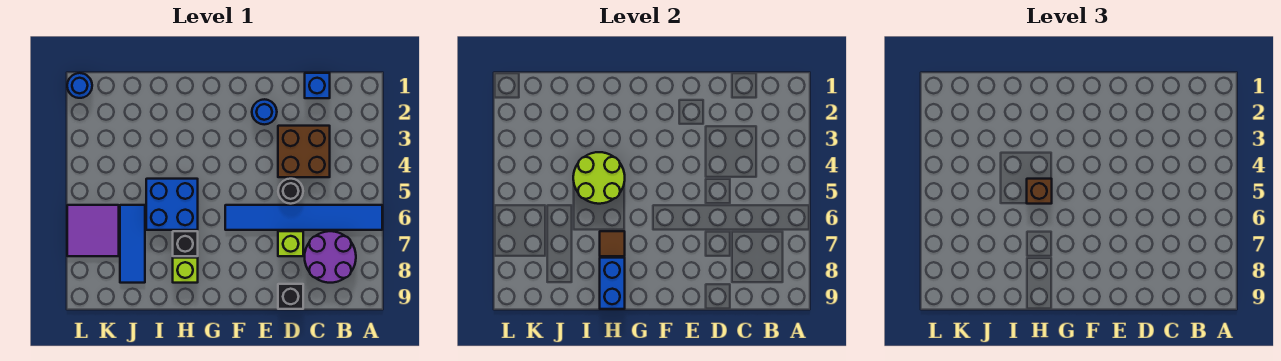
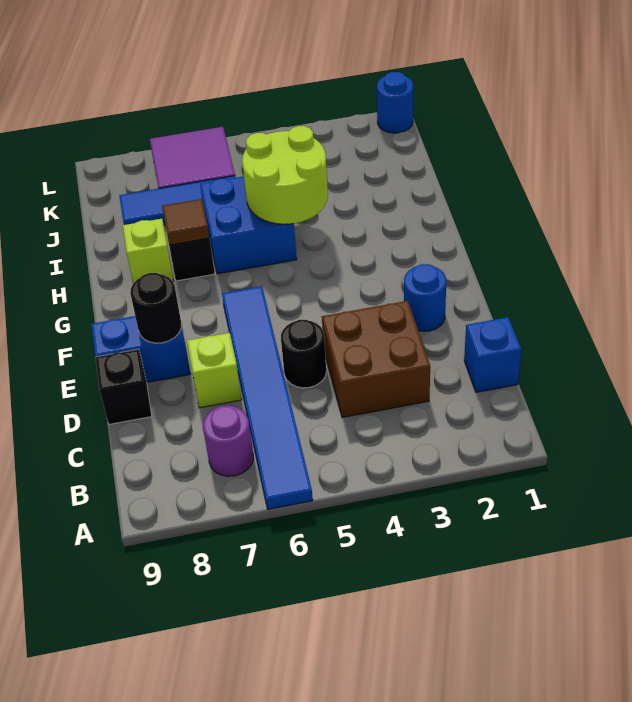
purple round brick B7:C8 level 1 -> purple round brick B7 level 1
none -> black round brick E8 level 2
brown brick H5 level 3 -> none
blue brick H8:H9 level 2 -> blue brick E8:E9 level 1

